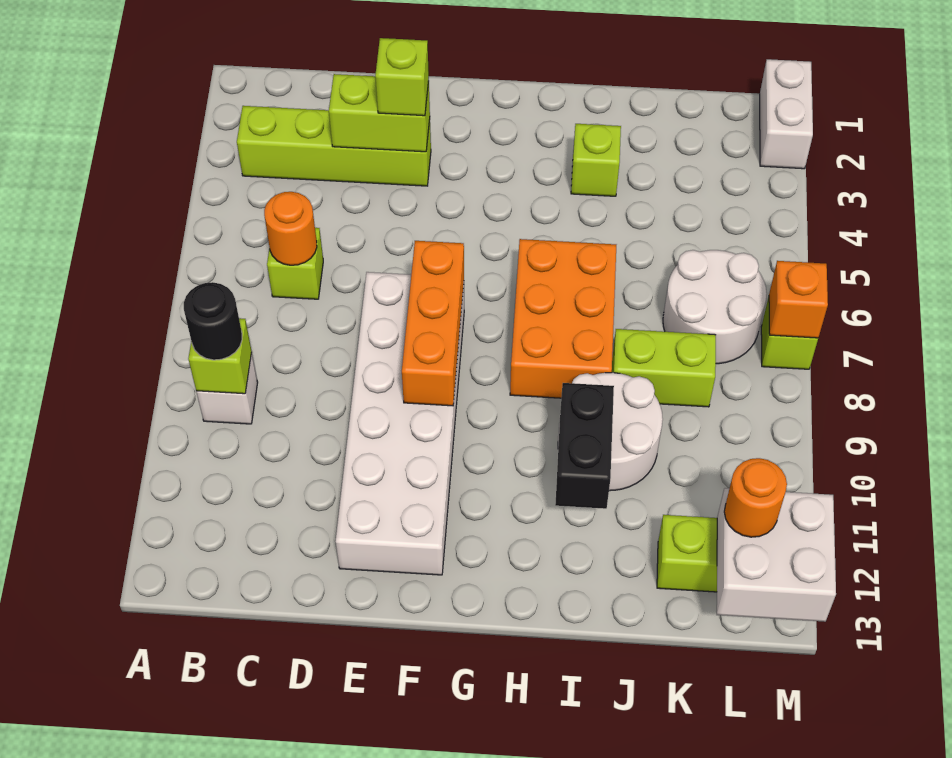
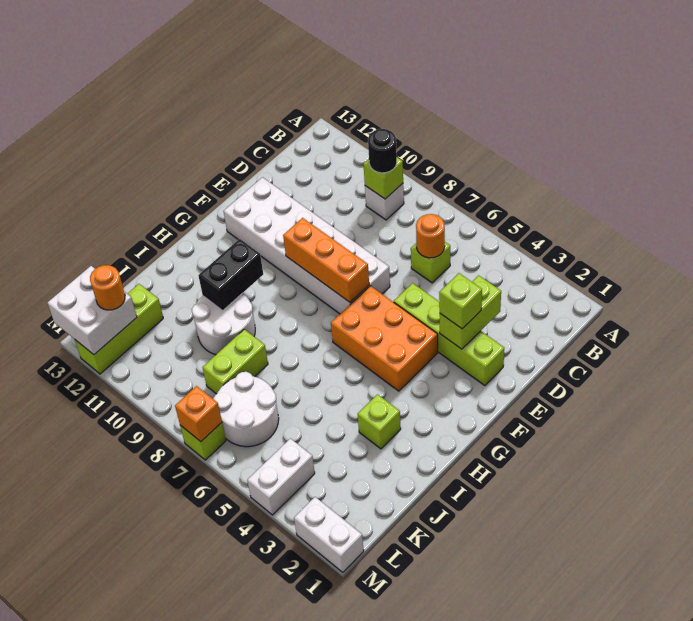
lime brick B3:E3 level 1 -> lime brick E2:E5 level 1
orange brick H6:I8 level 1 -> orange brick F4:G6 level 1
black brick I10:I11 level 2 -> black brick H10:I10 level 2
none -> white brick L4:M4 level 1

